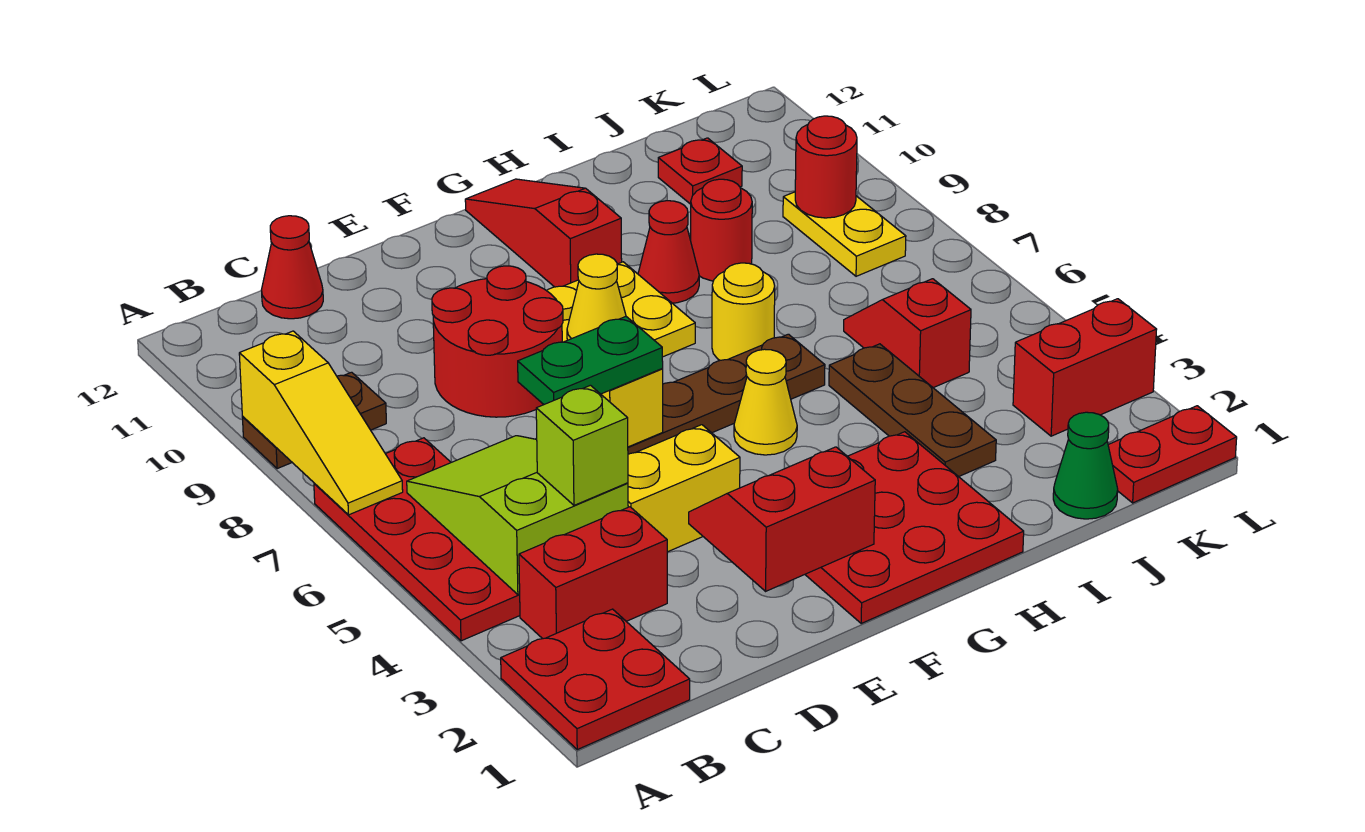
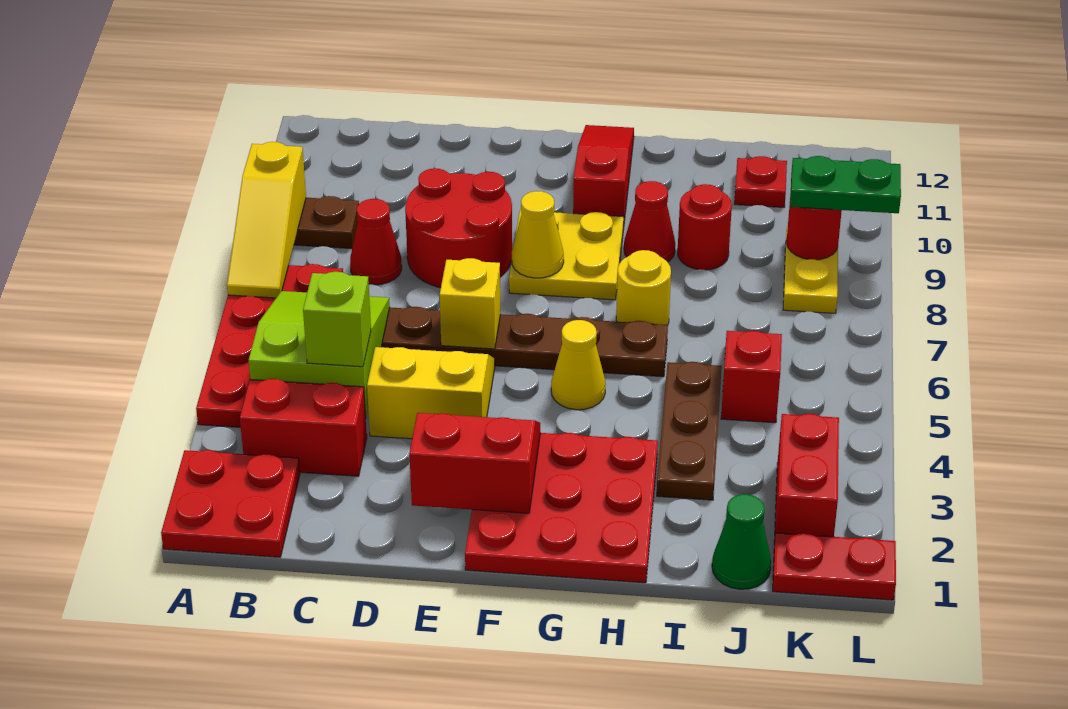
red cone C12 level 1 -> red cone C8 level 1
green plate D6:E6 level 3 -> green plate K9:L9 level 3
red brick K3:L3 level 1 -> red brick K2:K3 level 1

